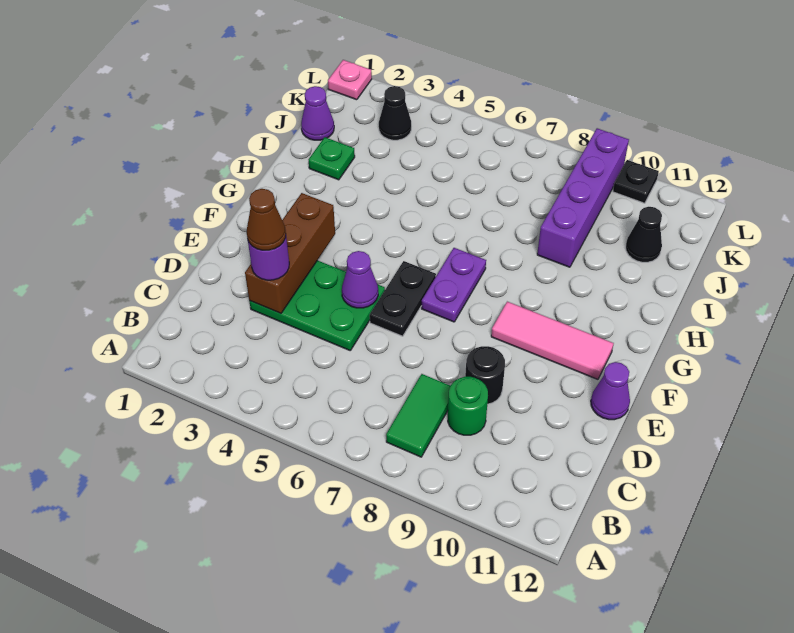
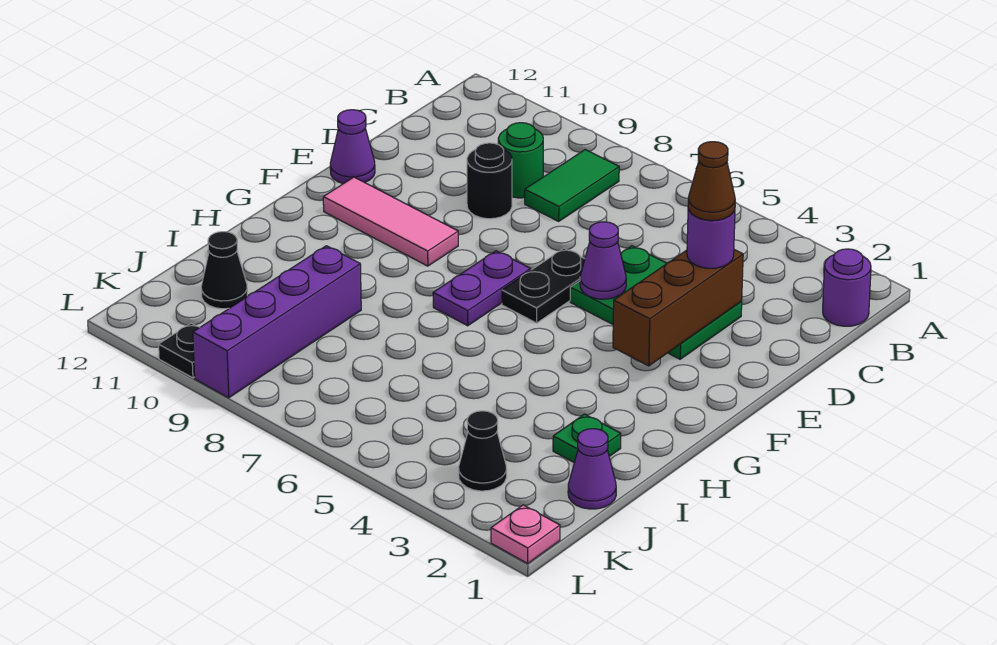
none -> purple round brick B1 level 1

